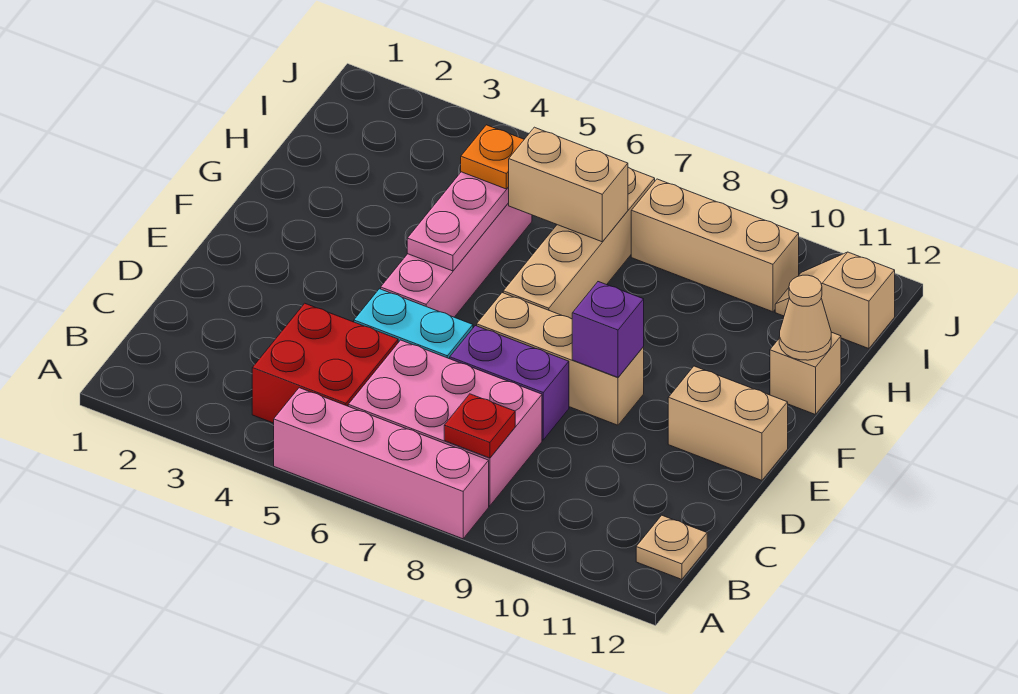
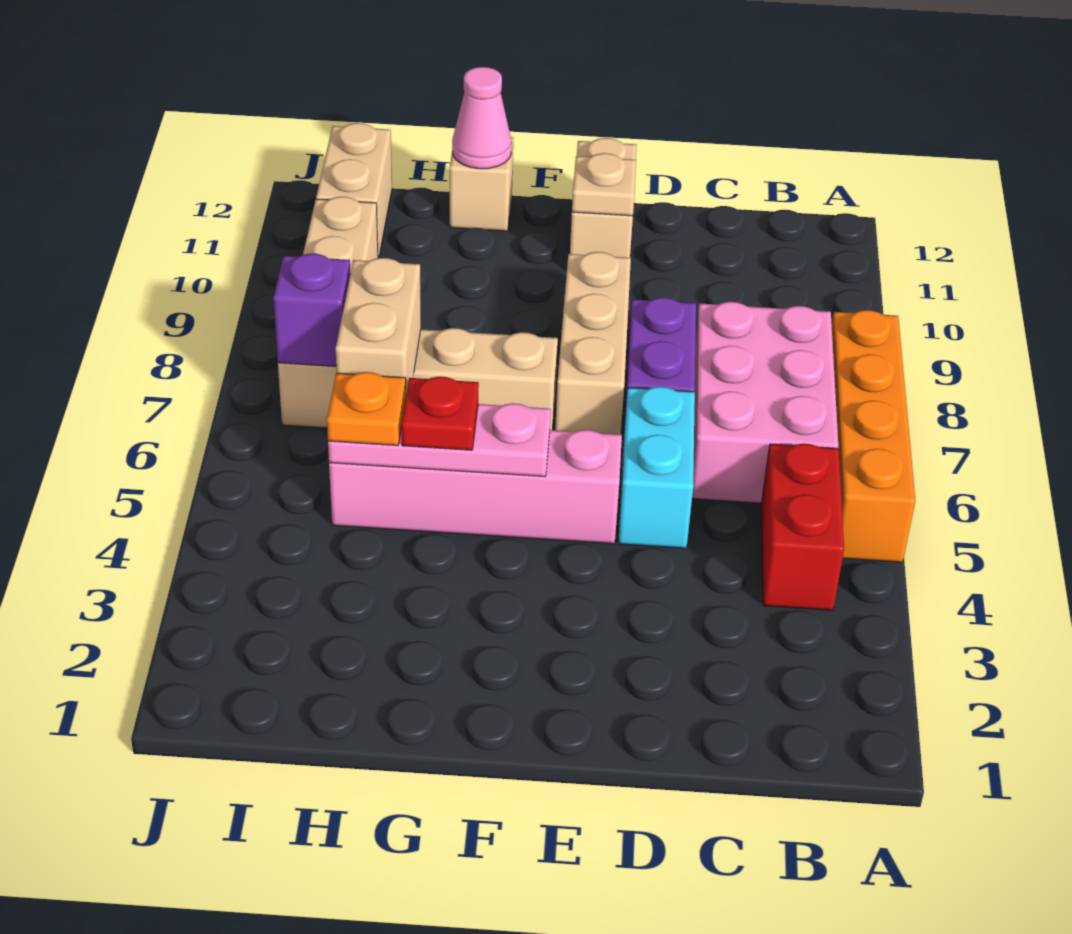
pink brick A5:A8 level 1 -> orange brick A5:A8 level 1
red brick B4:C5 level 1 -> red brick B4:B5 level 1
red plate B8 level 2 -> red plate G5 level 3
tan plate B12 level 1 -> tan plate E11 level 2
purple brick E9 level 2 -> purple brick I7 level 2
tan cone G12 level 2 -> pink cone G12 level 2
tan slope I11:I12 level 1 top 12 -> tan brick I11:I12 level 1

